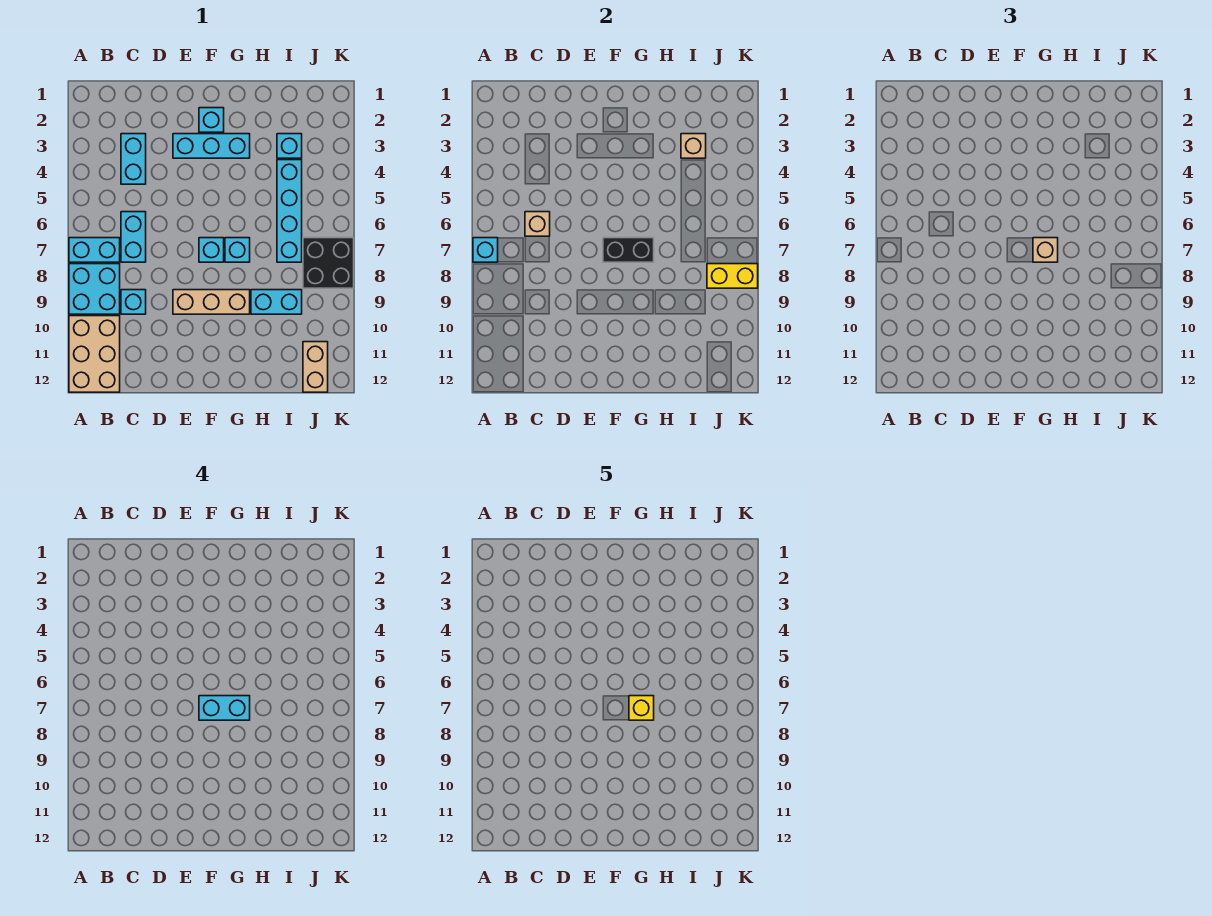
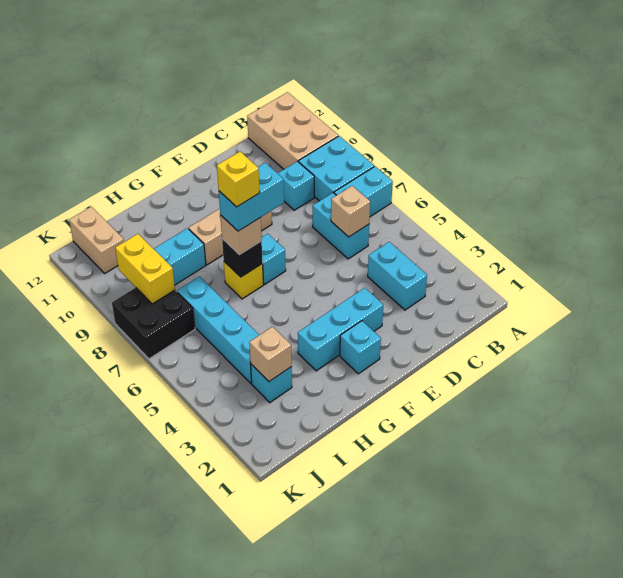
cyan brick A7 level 2 -> none
black brick F7:G7 level 2 -> black brick G7 level 2
cyan brick G7 level 1 -> yellow brick G7 level 1
yellow brick J8:K8 level 2 -> yellow brick J8:J9 level 2

